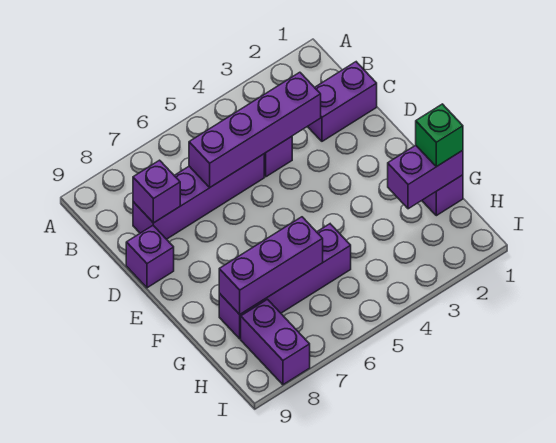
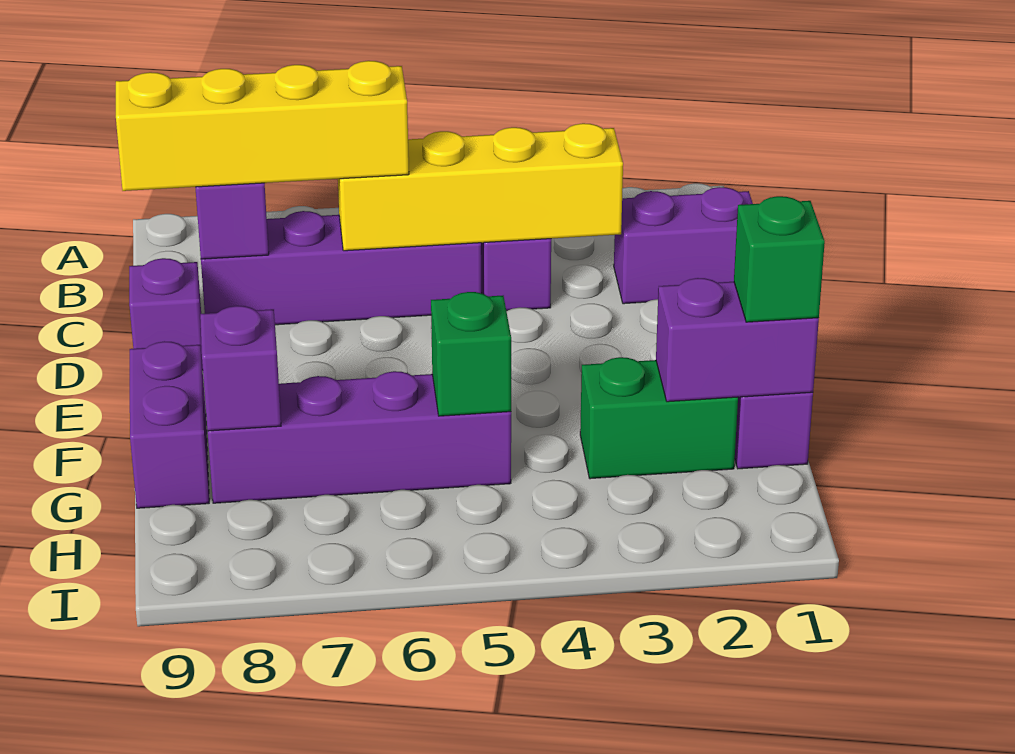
purple brick C3:C6 level 2 -> yellow brick C3:C6 level 2
none -> yellow brick C6:C9 level 3
none -> green brick G2:G3 level 1
none -> green brick G5 level 2
purple brick G6:G8 level 2 -> purple brick G8 level 2
purple brick H8:I8 level 1 -> purple brick F9:G9 level 1

